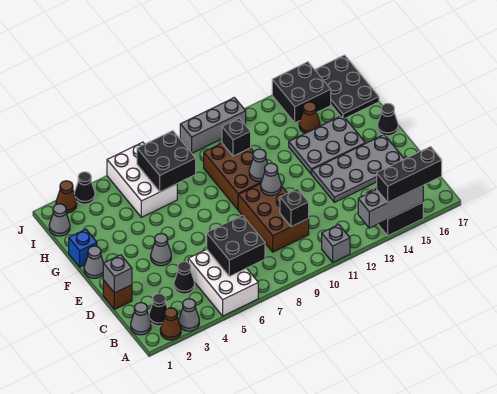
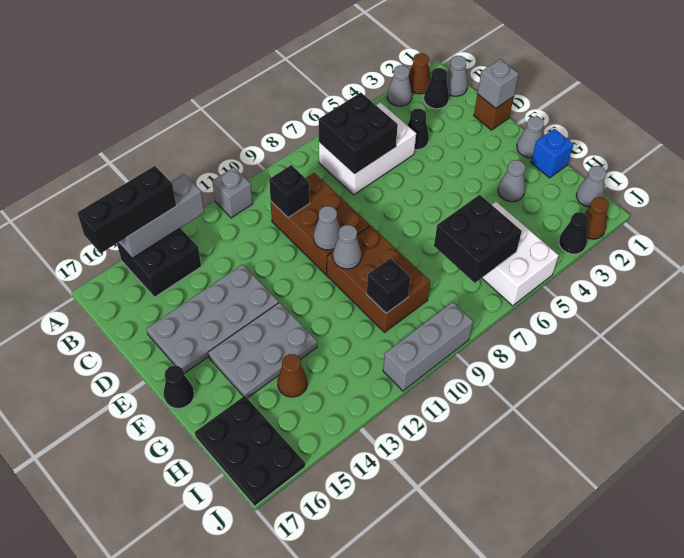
white brick A5:C6 level 1 -> white brick B5:C7 level 1
grey cone E4 level 1 -> grey cone G3 level 1
black brick I14:J15 level 1 -> none

